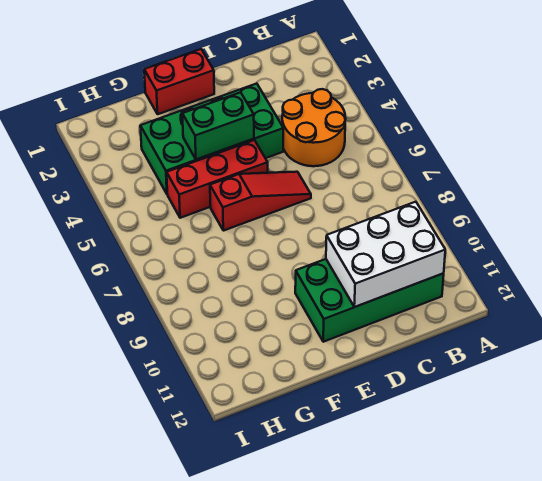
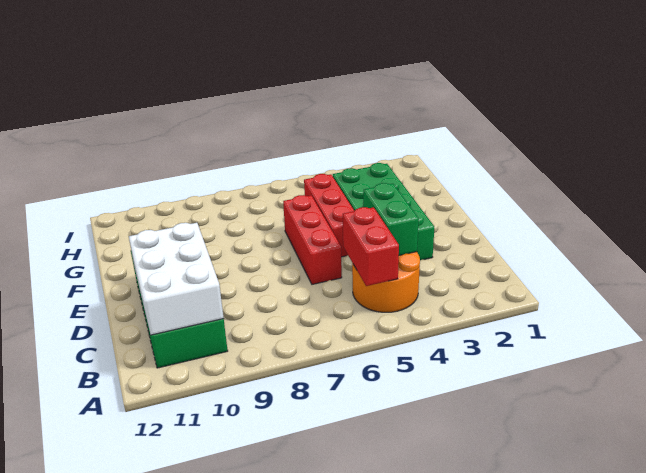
red slope D6:F6 level 1 top F -> red brick D6:F6 level 1
red brick E1:F1 level 1 -> red brick B5:C5 level 2
green brick E4:F4 level 2 -> green brick C4:D4 level 2

